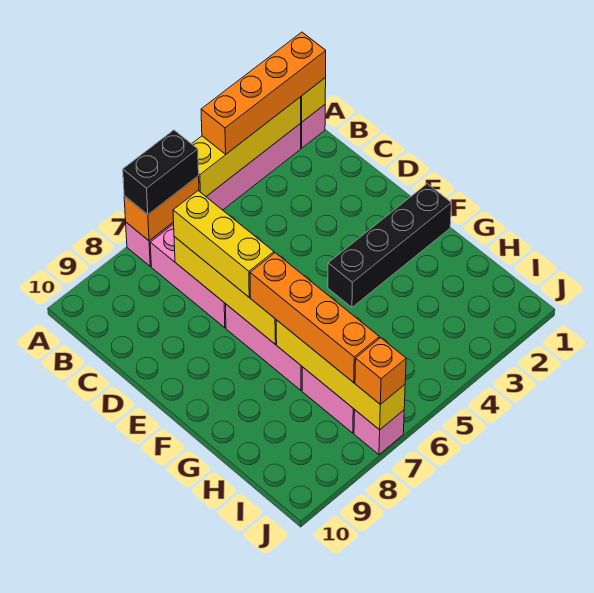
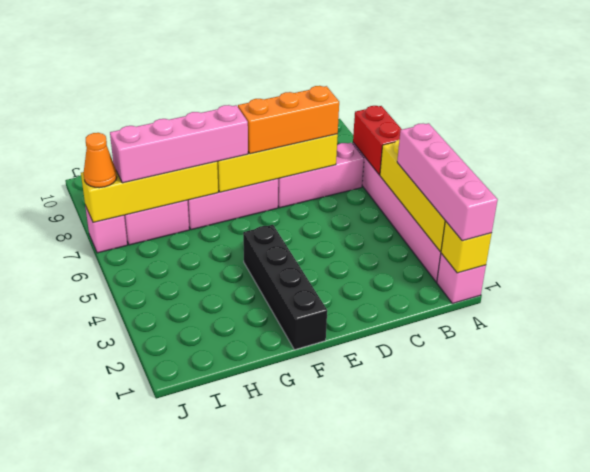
orange brick A1:A4 level 3 -> pink brick A1:A4 level 3
orange brick A6:A7 level 2 -> red brick A6:A7 level 2
black brick A6:A7 level 3 -> none
yellow brick C7:E7 level 3 -> orange brick C7:E7 level 3
orange brick F7:I7 level 3 -> pink brick F7:I7 level 3
orange brick J7 level 3 -> orange cone J7 level 3

